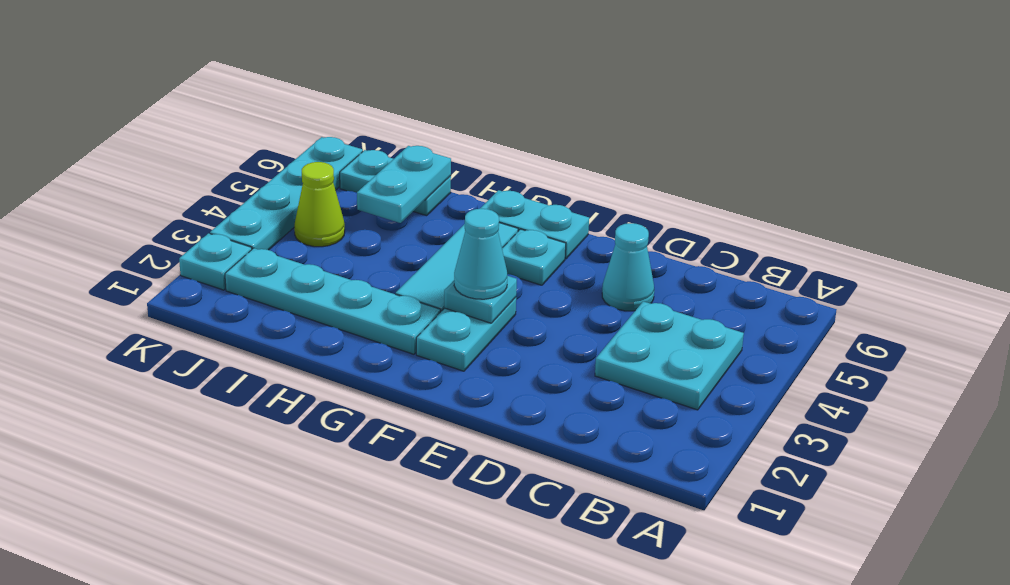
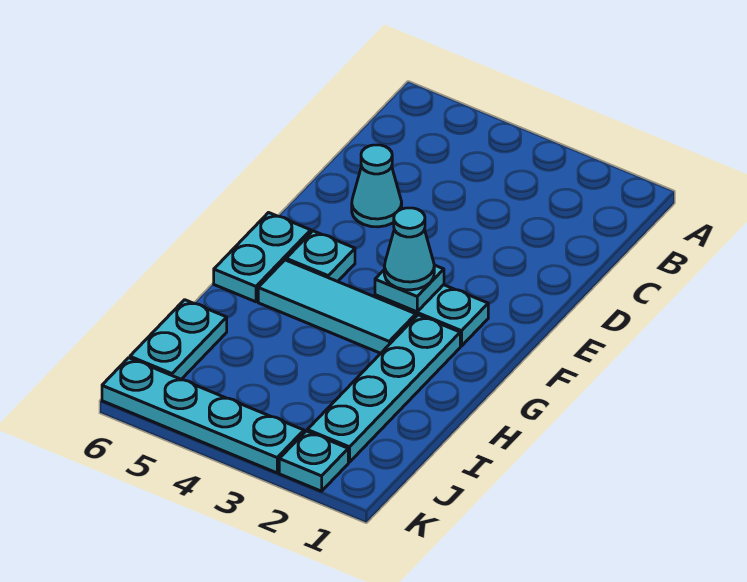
cyan plate B3:C4 level 1 -> none
cyan plate I5:I6 level 2 -> none
lime cone J4 level 1 -> none

